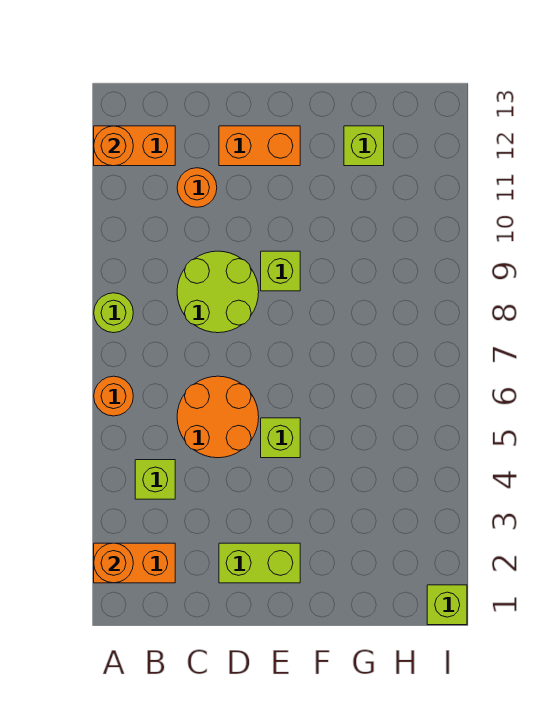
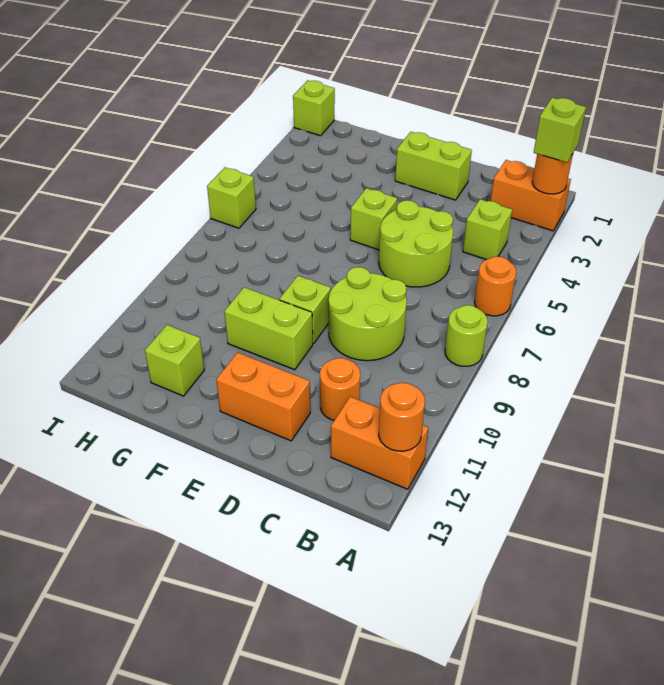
none -> lime brick A2 level 3
orange round brick C5:D6 level 1 -> lime round brick C5:D6 level 1
none -> lime brick E10:F10 level 1
none -> lime brick I6 level 1

